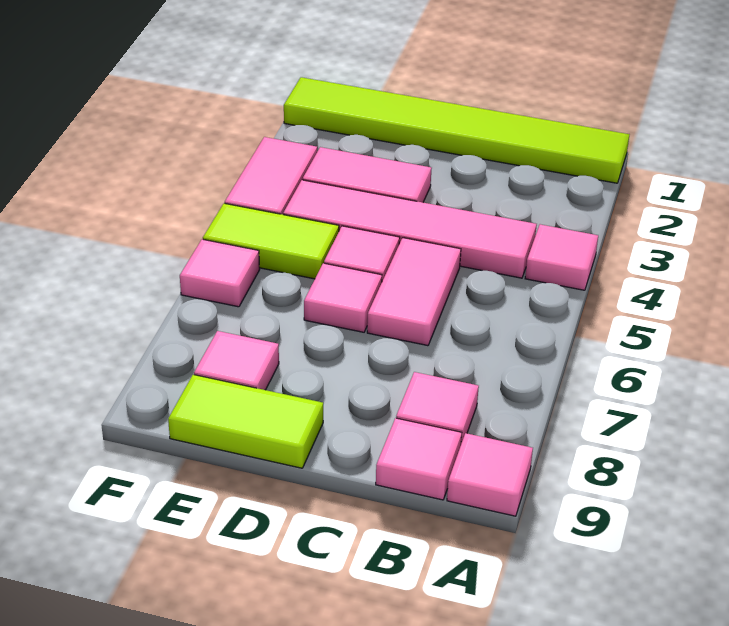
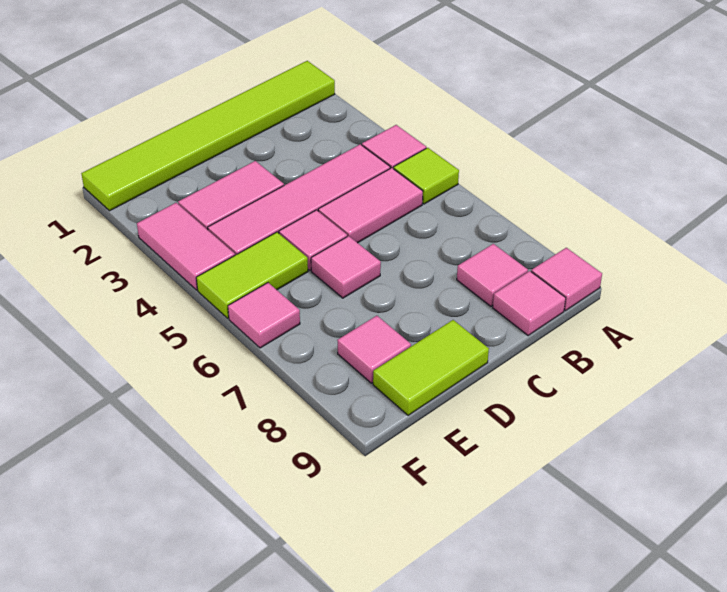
none -> lime tile A5 level 1
pink tile C5:C6 level 1 -> pink tile B5:C5 level 1

